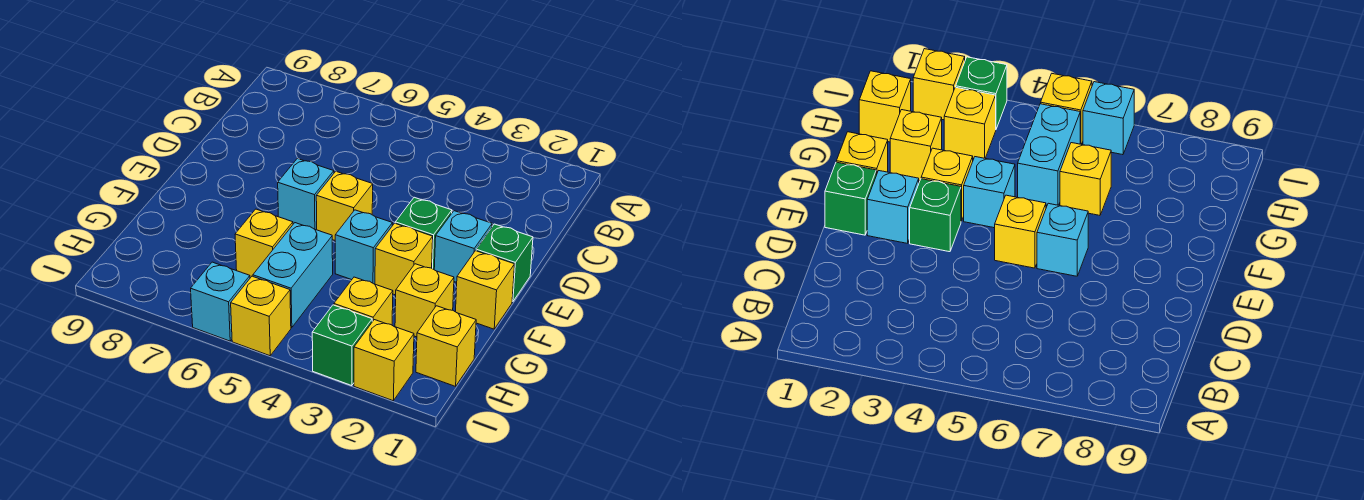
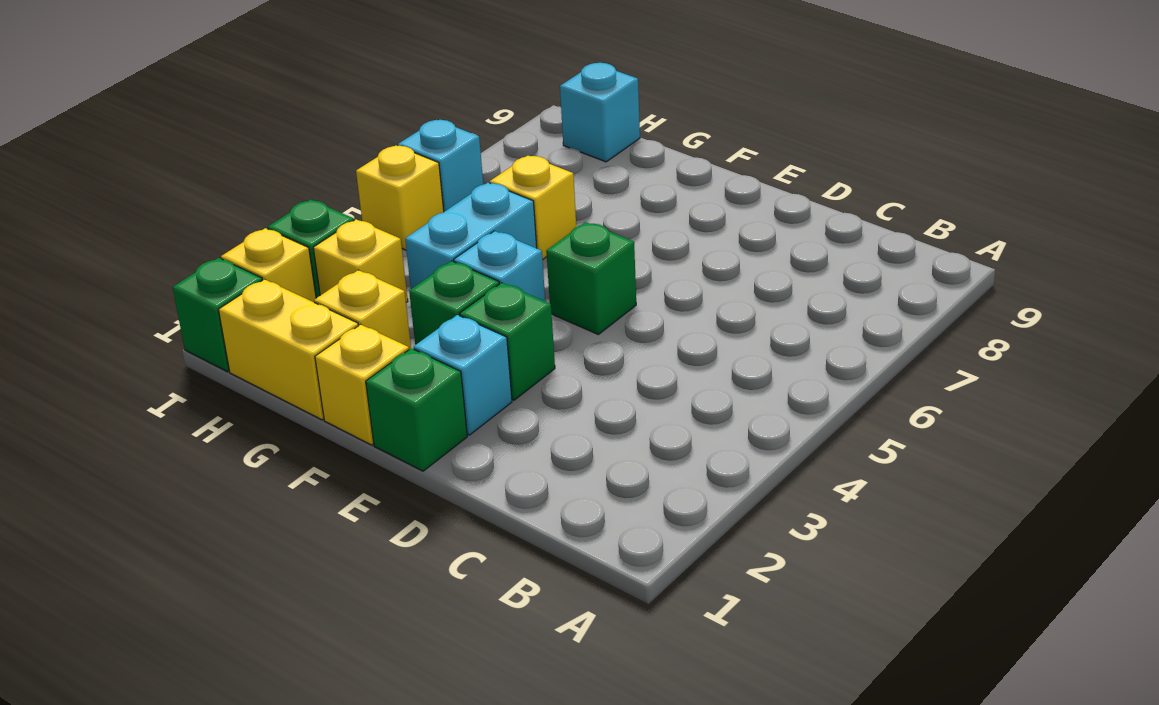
yellow brick E5 level 1 -> green brick E5 level 1
cyan brick E6 level 1 -> cyan brick H9 level 1
yellow brick F3 level 1 -> green brick F3 level 1
cyan brick G5:H5 level 1 -> cyan brick G4:G5 level 1
yellow brick H1 level 1 -> yellow brick G1:H1 level 1
none -> green brick I1 level 1

